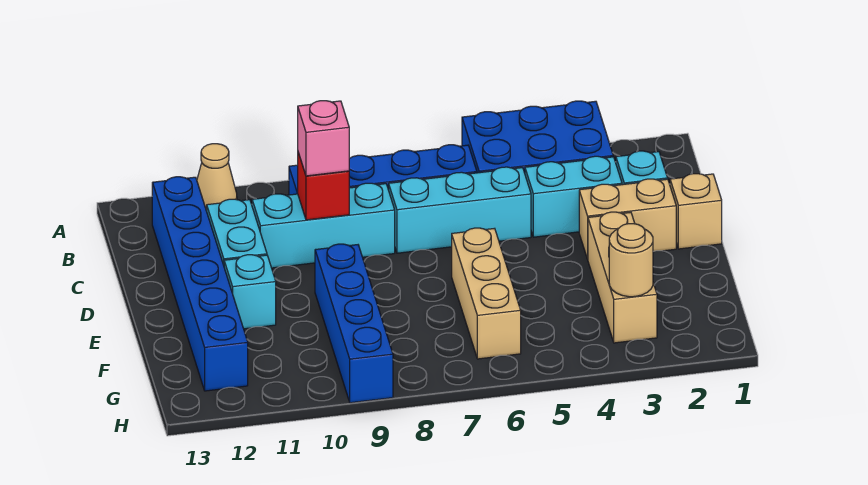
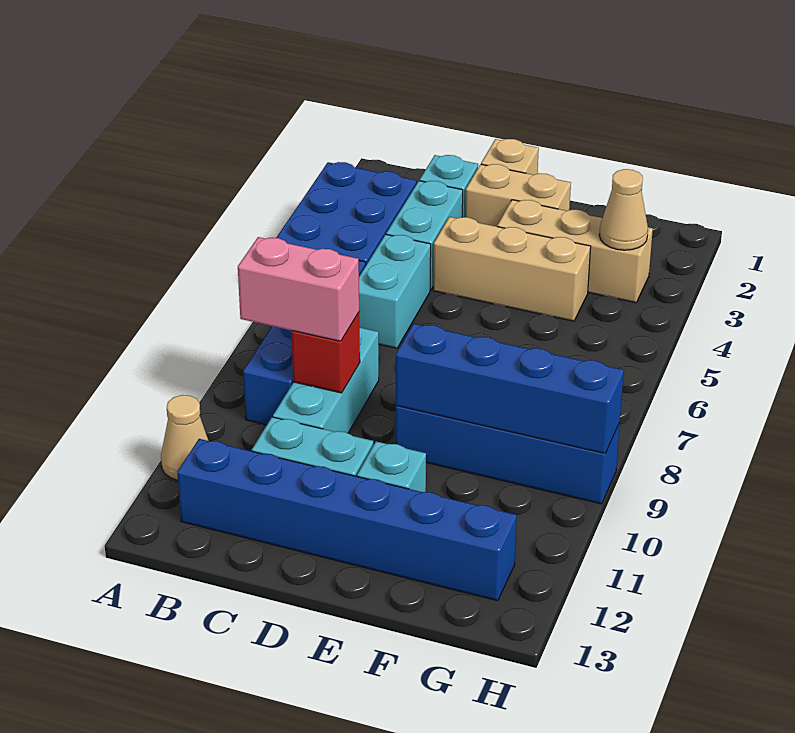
cyan brick C5:C7 level 1 -> cyan brick C5:C6 level 1
pink brick C9 level 3 -> pink brick B9:C9 level 3
tan brick D2:D3 level 1 -> tan brick D2:E2 level 1
tan brick E6:G6 level 1 -> tan brick D4:F4 level 1
none -> blue brick E9:H9 level 2
tan round brick G3 level 2 -> tan cone G3 level 2

